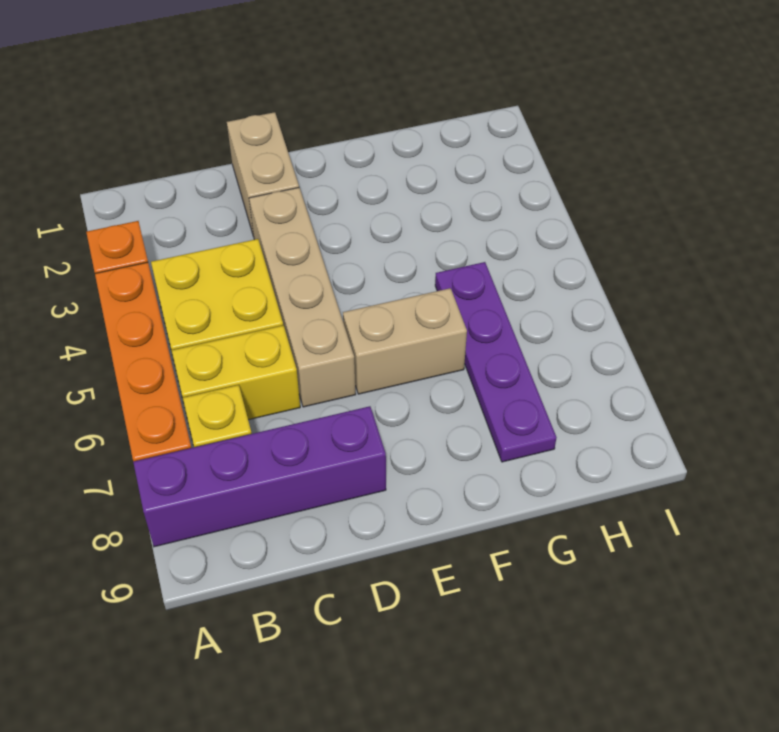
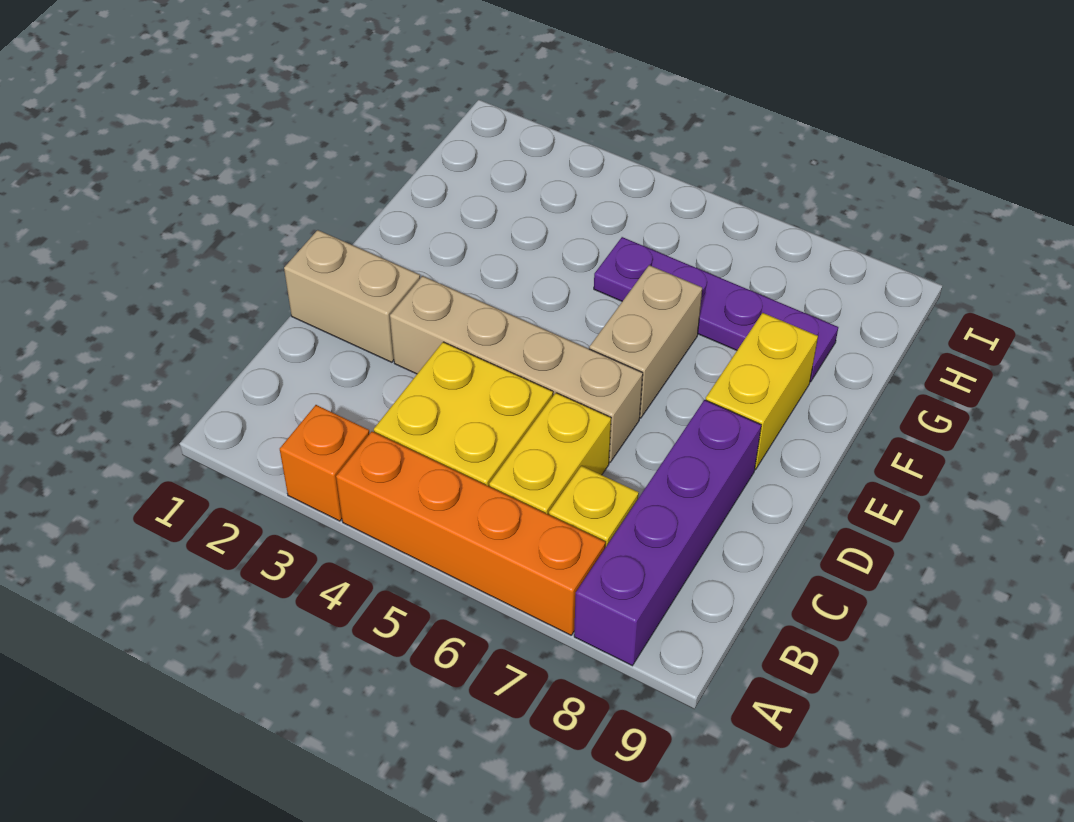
none -> yellow brick E8:F8 level 1

